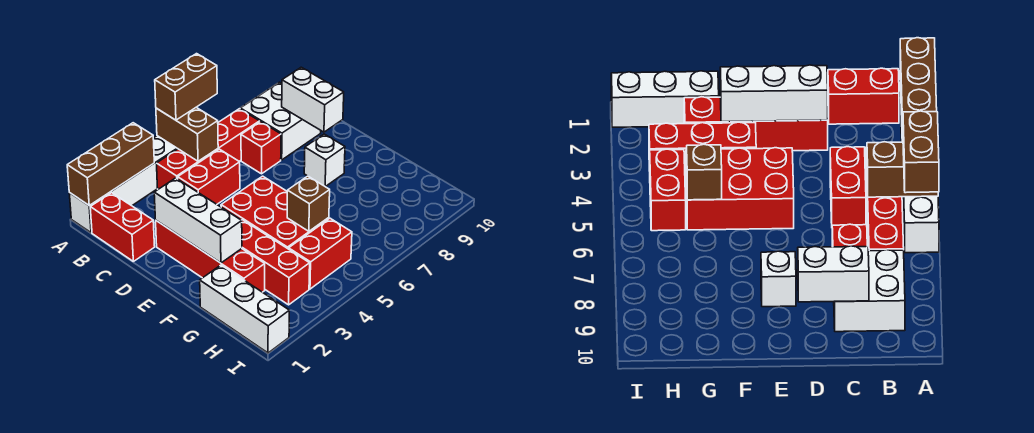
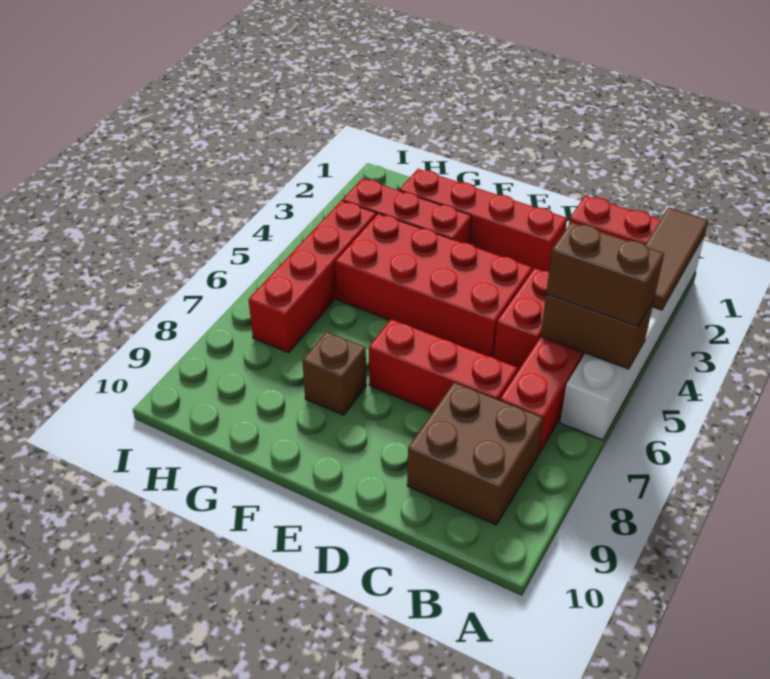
brown brick A1:A3 level 2 -> brown tile A1:A3 level 2
brown brick A5:A6 level 3 -> brown brick A5:B5 level 3
white brick B8:C9 level 1 -> brown brick B8:C9 level 1
red brick C7 level 1 -> red brick C7:E7 level 1
white brick C9:D9 level 2 -> none
white brick D2:F2 level 2 -> none
red brick E4:G5 level 1 -> red brick D4:G5 level 1
white brick E8 level 1 -> none
white brick G1:I1 level 1 -> none
brown brick G5 level 2 -> brown brick F8 level 1
red brick H4:H5 level 1 -> red brick H4:H7 level 1

